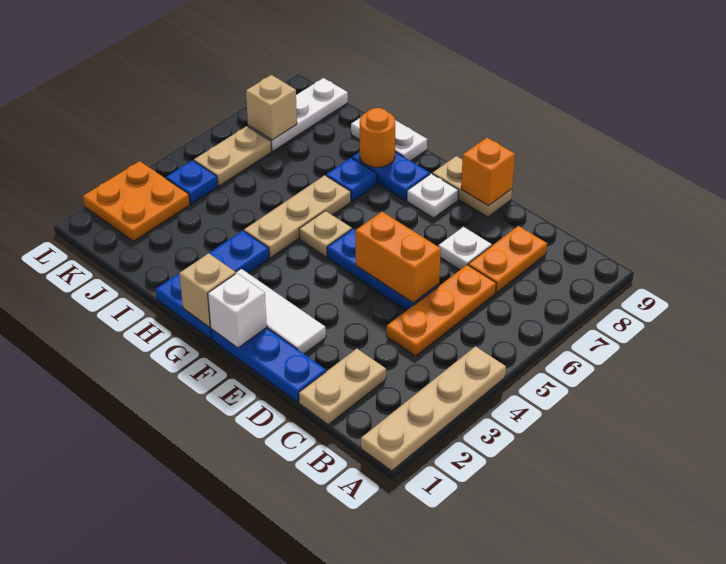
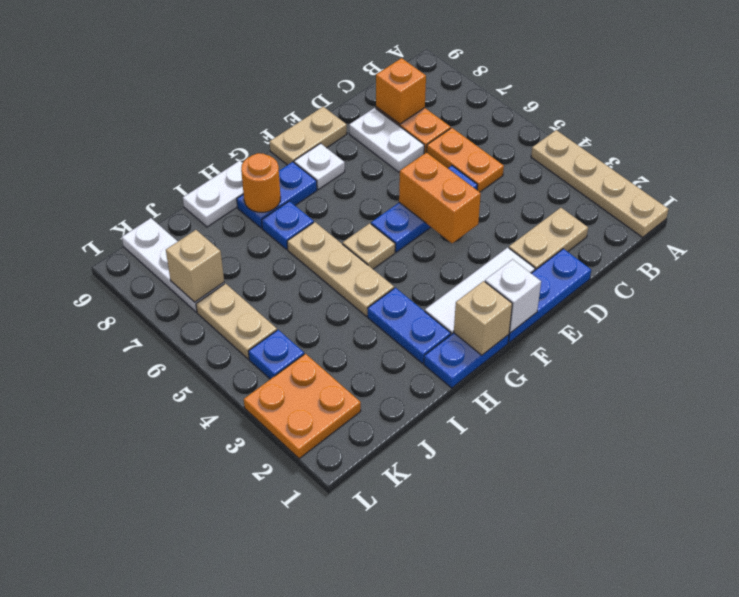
tan plate C1:C2 level 1 -> tan plate C2:D2 level 1
orange plate C4:C6 level 1 -> orange plate C5:C6 level 1
orange brick D5:E5 level 2 -> orange brick E4:E5 level 2
white plate D7 level 1 -> white plate D7:D8 level 1
orange brick E9 level 2 -> orange brick C8 level 2

